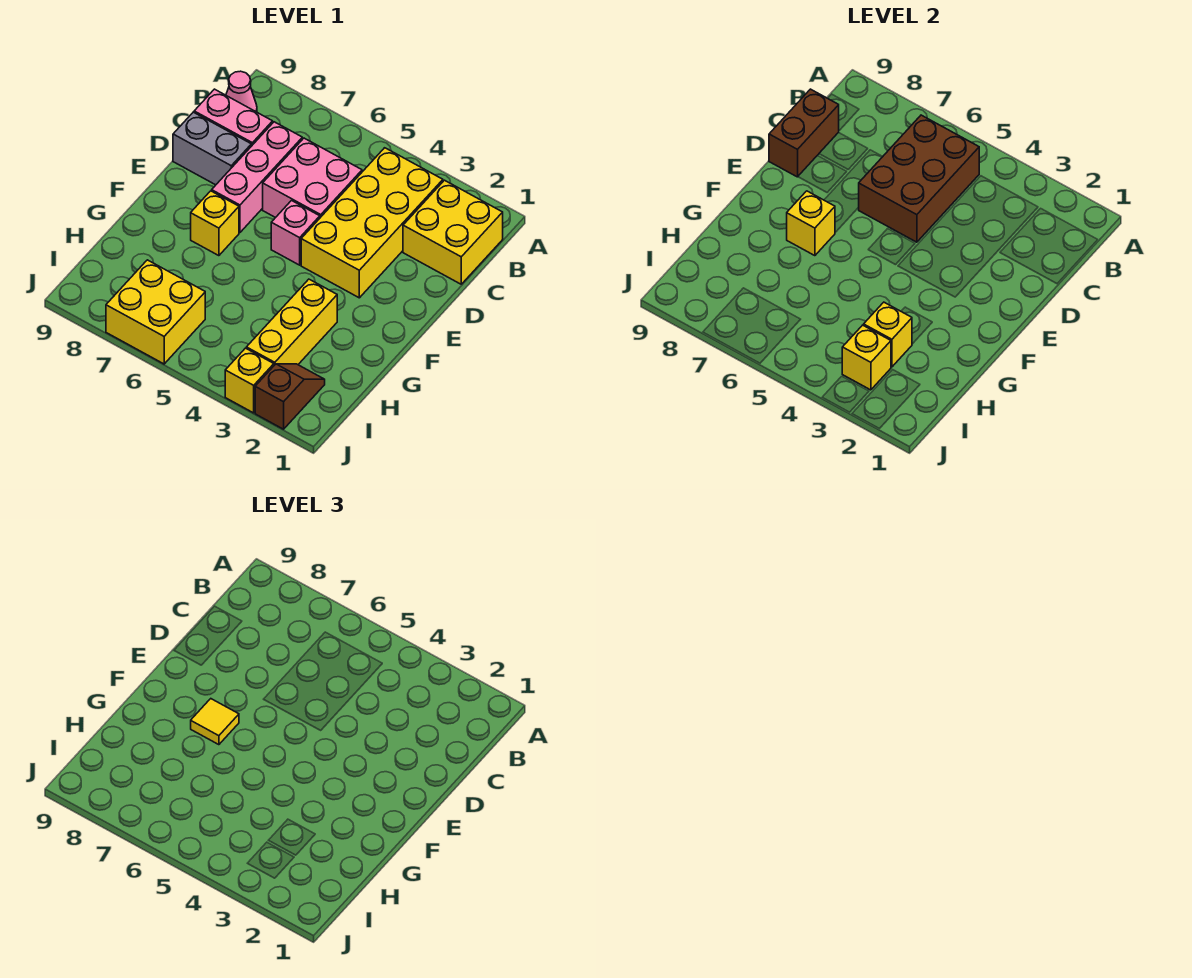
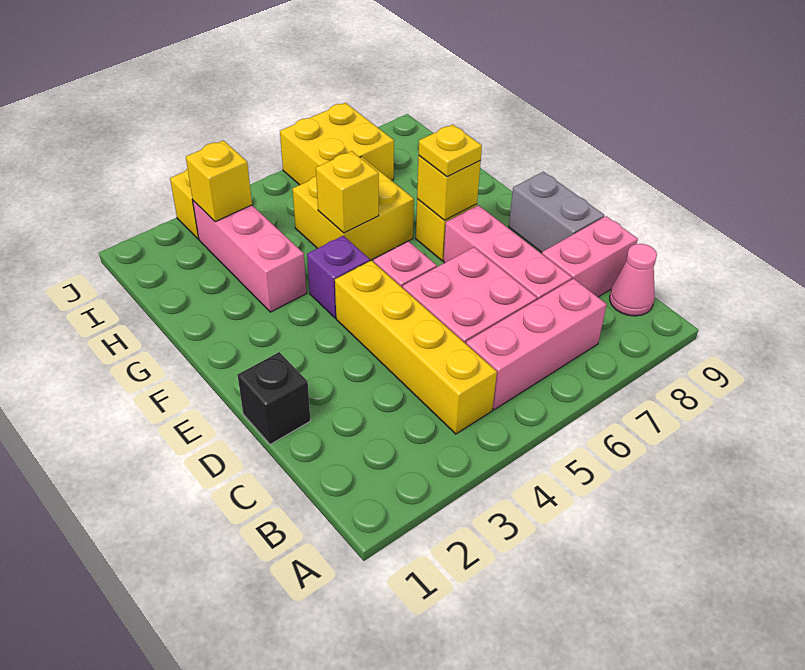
yellow brick B1:C2 level 1 -> yellow brick G5:H6 level 1
yellow brick B3:E4 level 1 -> yellow brick B4:E4 level 1
none -> pink brick B5:B7 level 1
brown brick B5:D6 level 2 -> none
brown brick C9:D9 level 2 -> none
none -> black brick D1 level 1
grey brick D8:D9 level 1 -> grey brick D9:E9 level 1
none -> purple brick F4 level 1
yellow tile F7 level 3 -> yellow plate F7 level 3
yellow brick G3:I3 level 1 -> pink brick G3:I3 level 1
yellow brick H3 level 2 -> yellow brick G5 level 2
brown slope I2:J2 level 1 top J -> none

